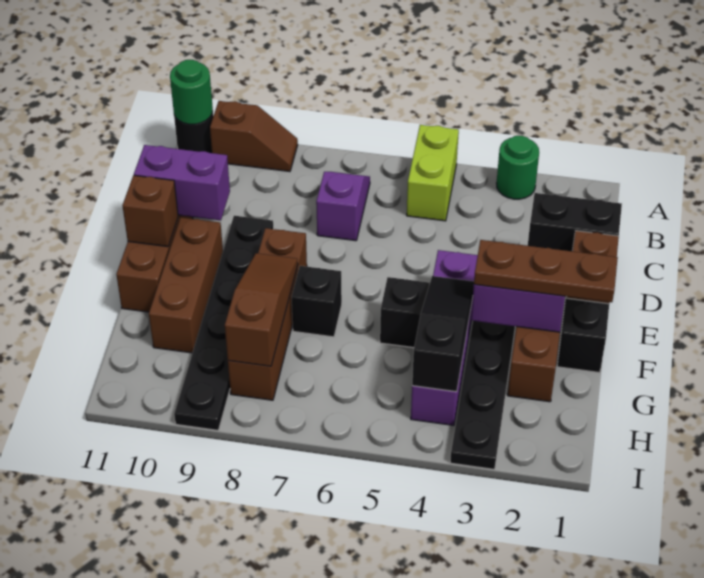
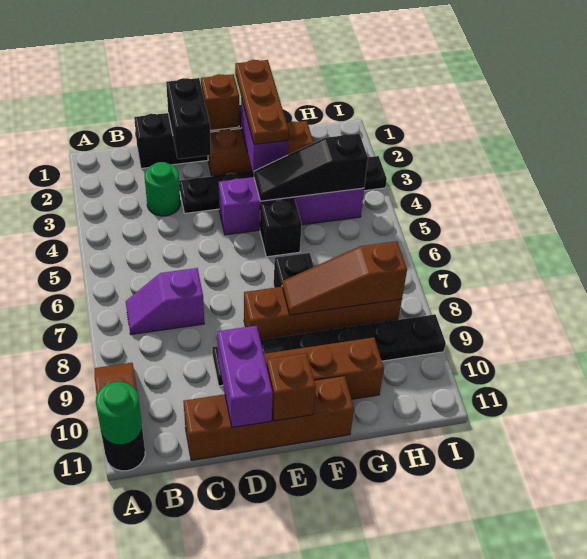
green round brick A3 level 1 -> green round brick C3 level 1
lime brick A5:B5 level 1 -> none

